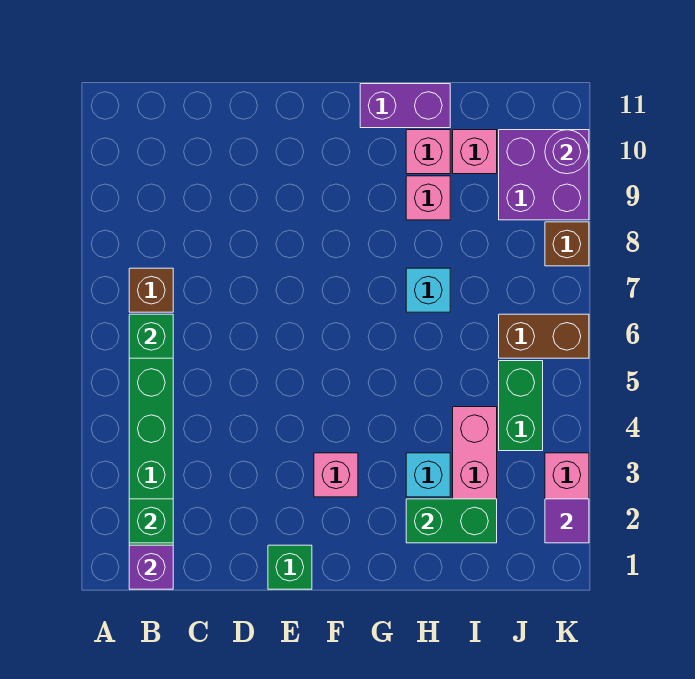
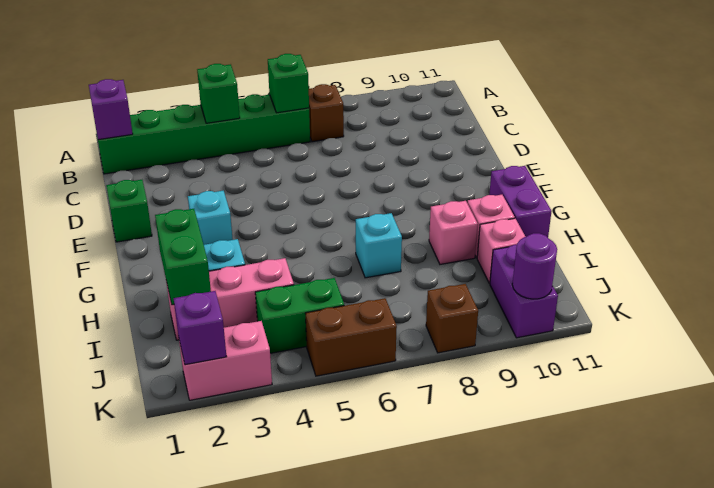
green brick B2 level 2 -> green brick B4 level 2
pink brick F3 level 1 -> cyan brick F3 level 1
brown brick J6:K6 level 1 -> brown brick K5:K6 level 1
purple brick J9:K10 level 1 -> purple brick J10:K10 level 1
purple tile K2 level 2 -> purple brick K2 level 2

